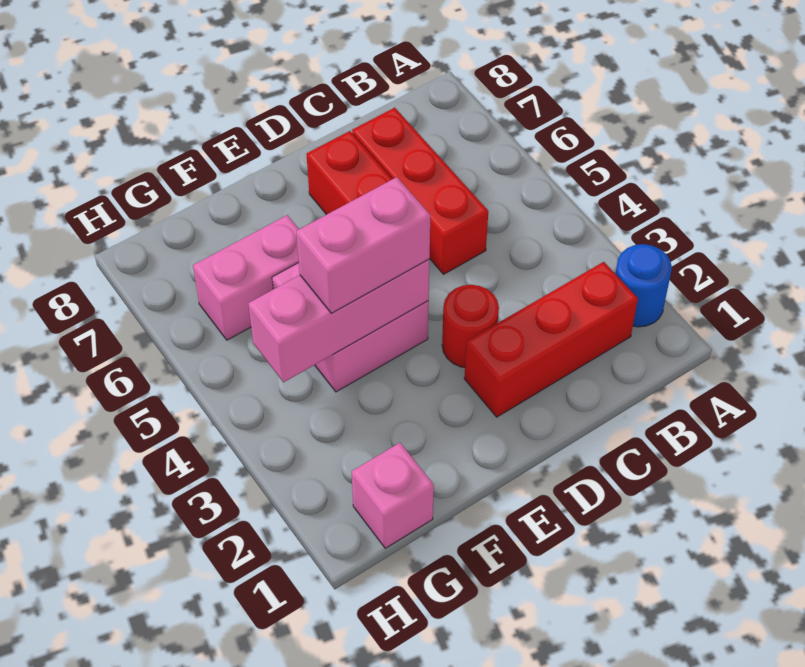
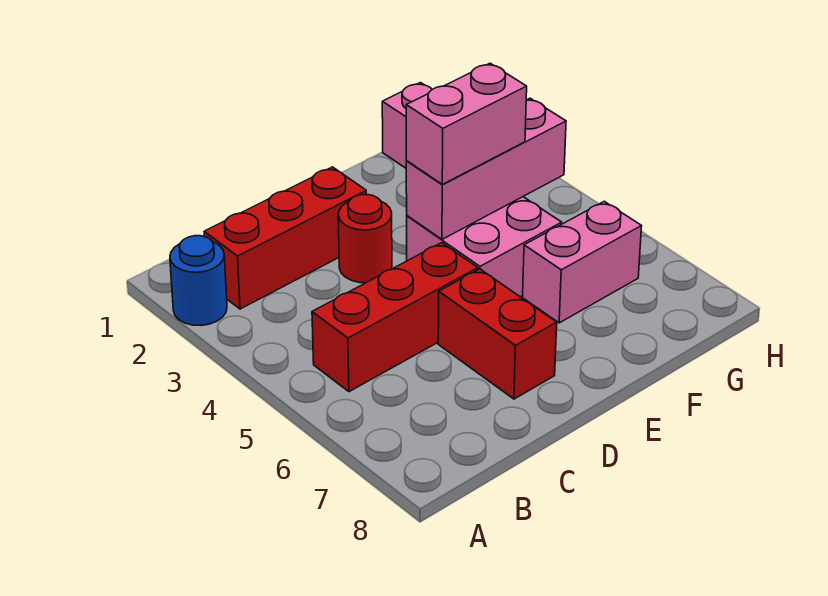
red brick C5:C7 level 1 -> red brick B5:D5 level 1

